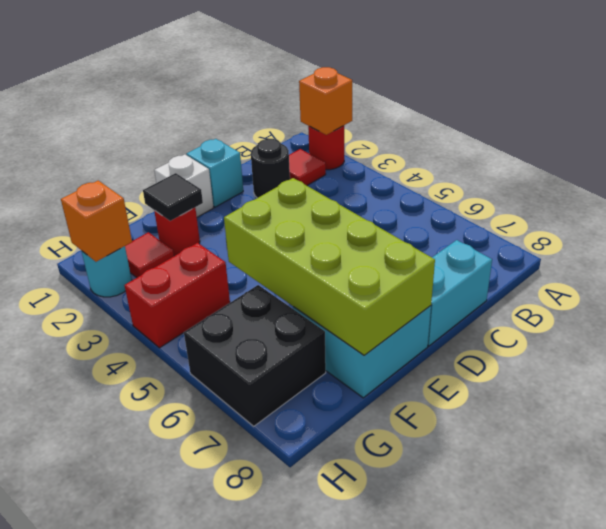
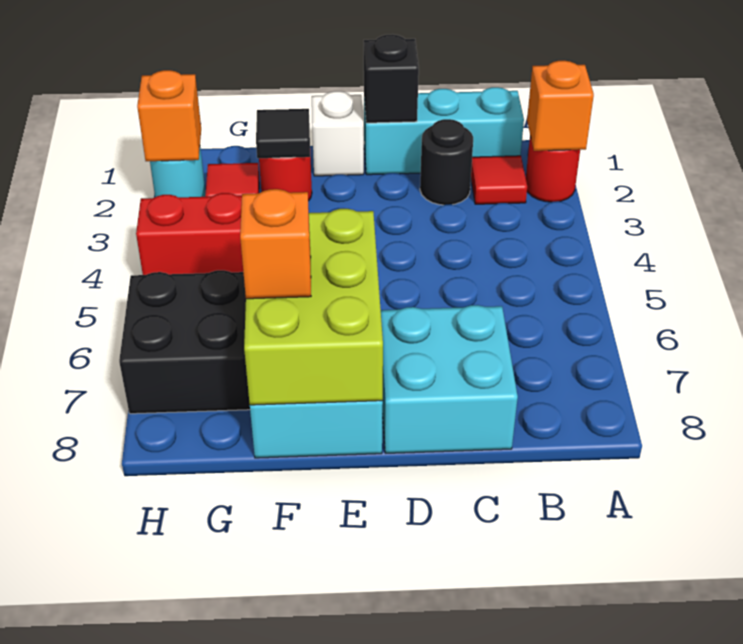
cyan brick C8:D8 level 1 -> cyan brick C7:D8 level 1
cyan brick D1 level 1 -> cyan brick B1:D1 level 1
none -> black brick D1 level 2
lime brick E5:F8 level 2 -> lime brick E6:F8 level 2
none -> orange brick F7 level 3

